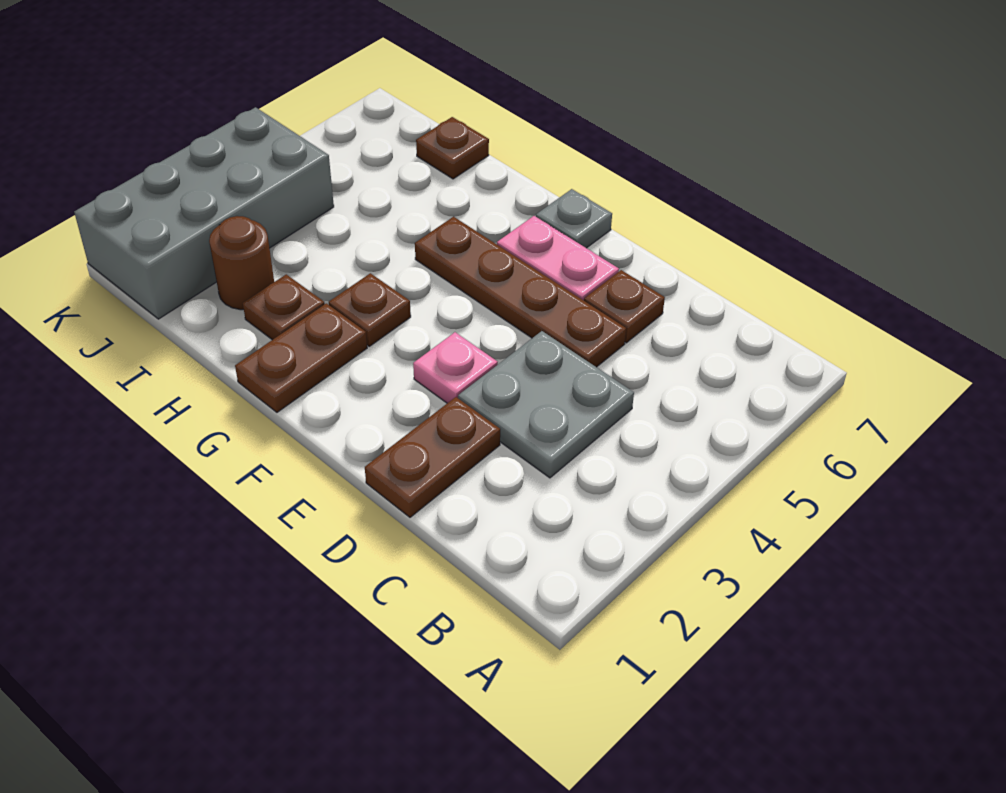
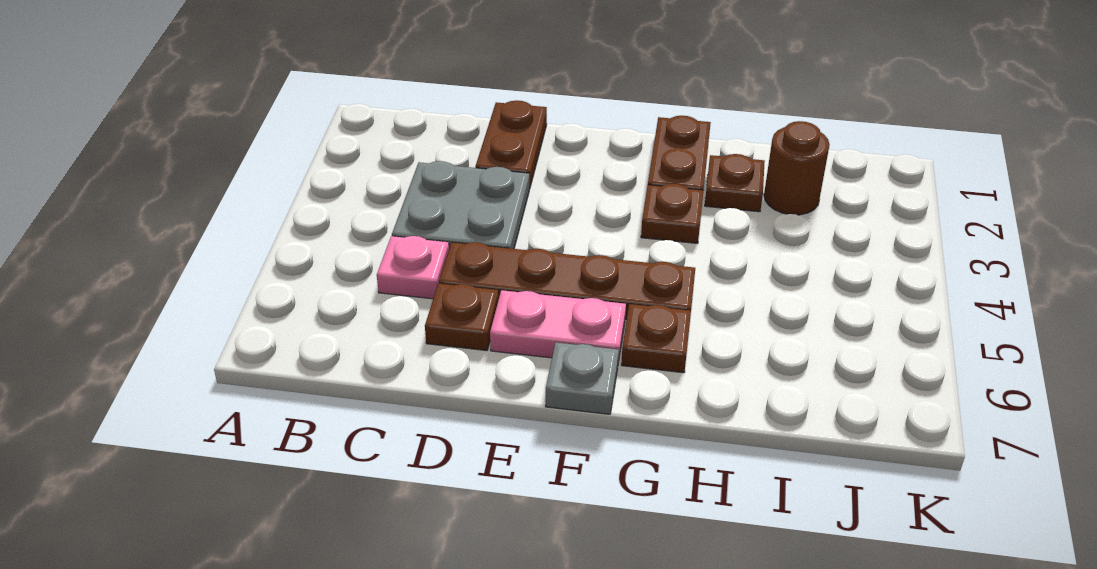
pink plate E3 level 1 -> pink plate C5 level 1
brown plate I7 level 1 -> brown plate G6 level 1
grey brick J1:K4 level 1 -> none

